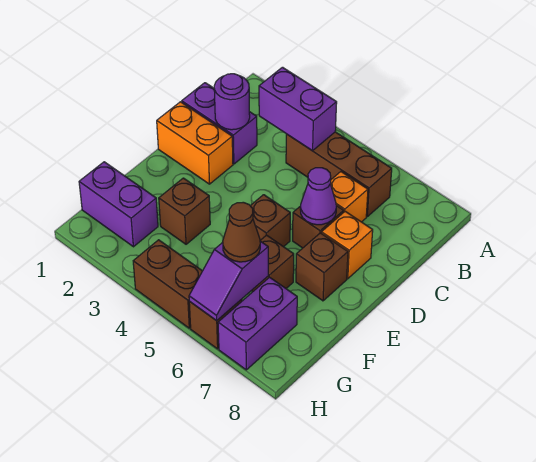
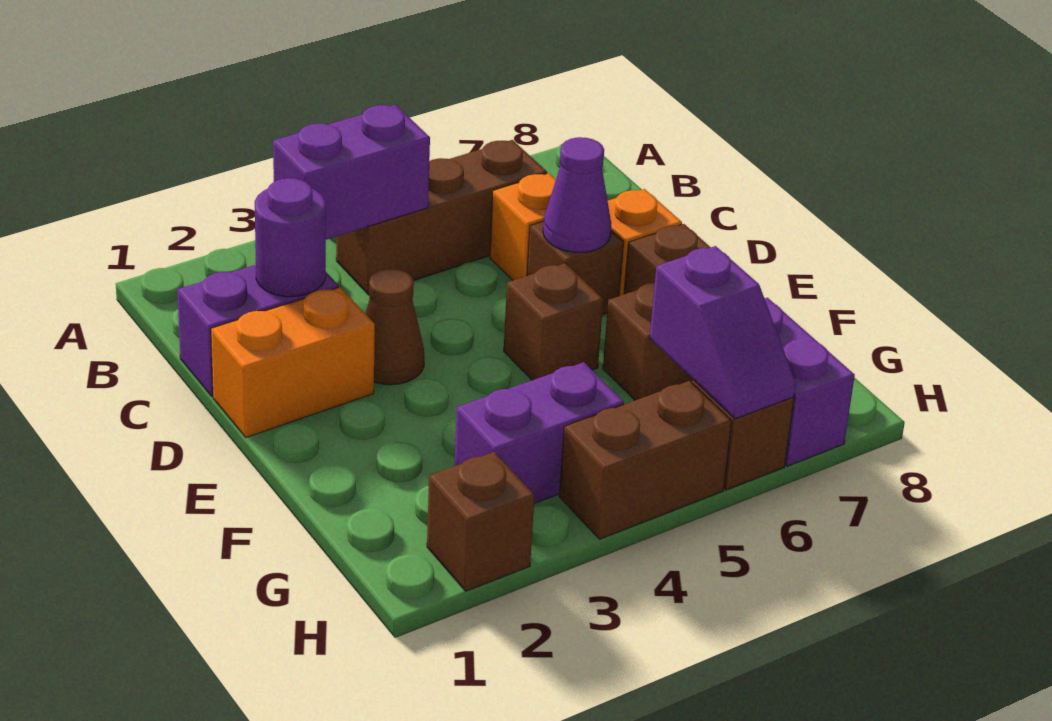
brown brick F3 level 1 -> brown brick H2 level 1
purple brick G1:G2 level 1 -> purple brick G3:G4 level 1
brown cone G6 level 3 -> brown cone D3 level 1

